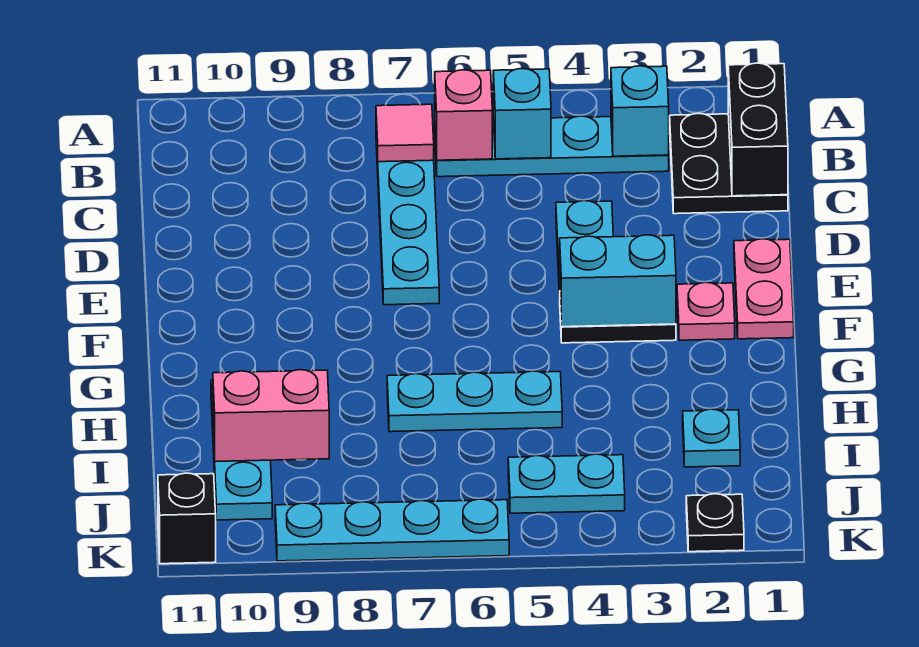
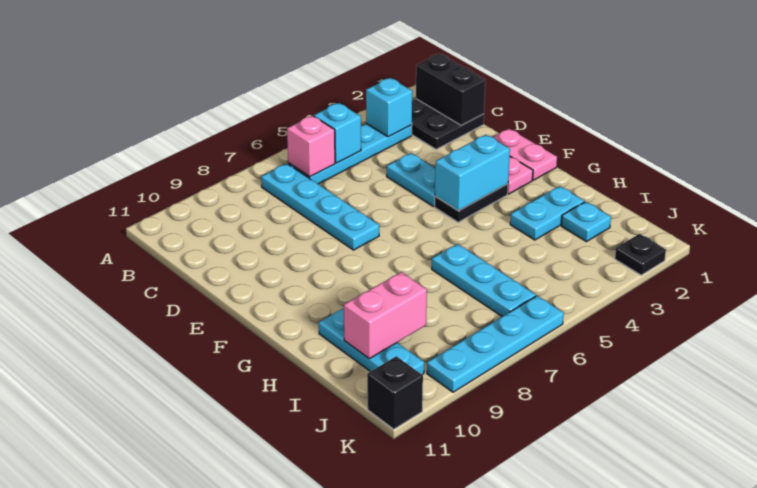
pink tile B7 level 2 -> none
cyan plate H5:H7 level 1 -> cyan plate H6:J6 level 1
cyan plate J4:J5 level 1 -> cyan plate H2:H3 level 1

